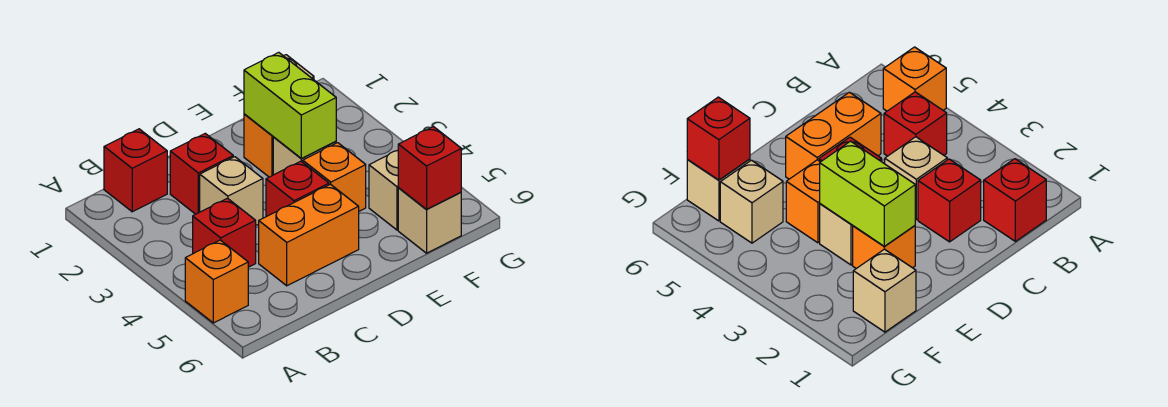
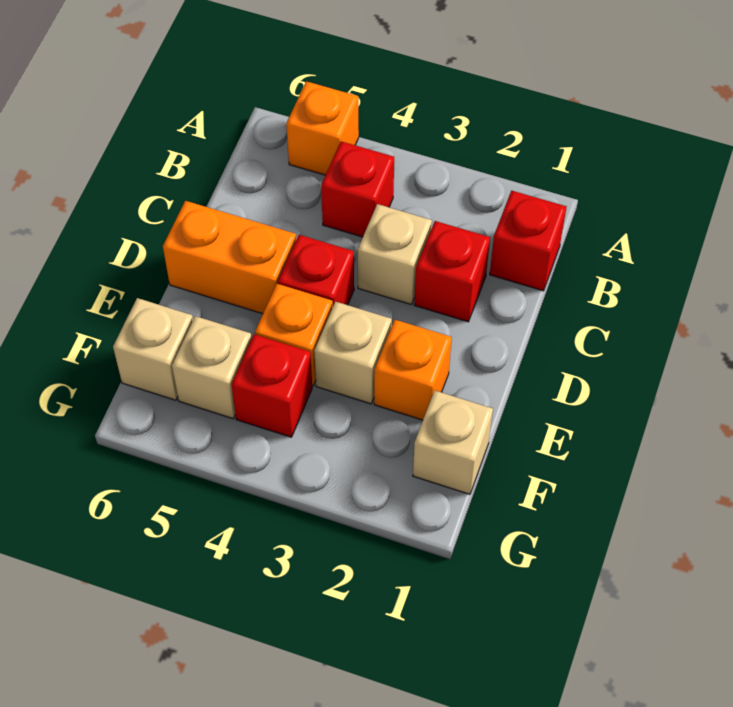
orange brick C5:D5 level 1 -> orange brick D5:D6 level 1
lime brick E2:E3 level 2 -> none
red brick F6 level 2 -> red brick F4 level 1

